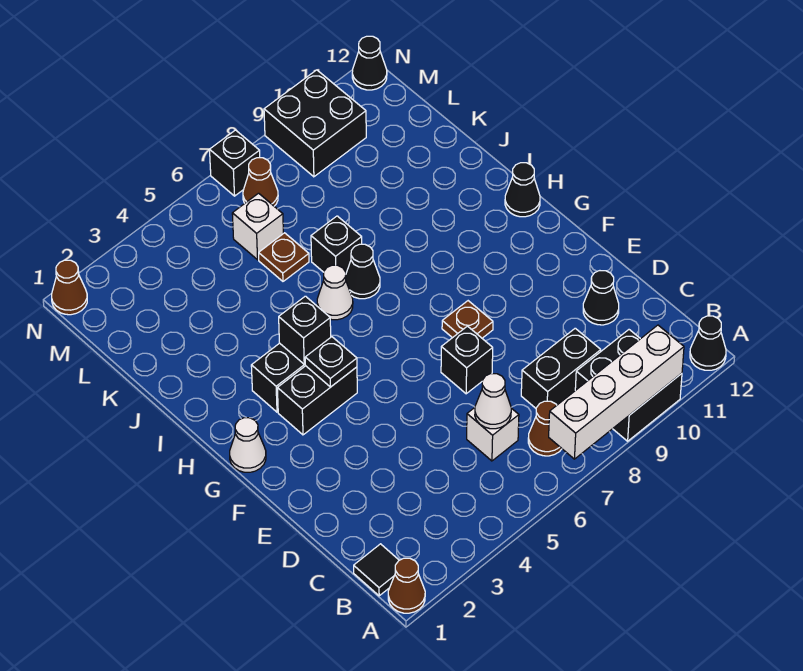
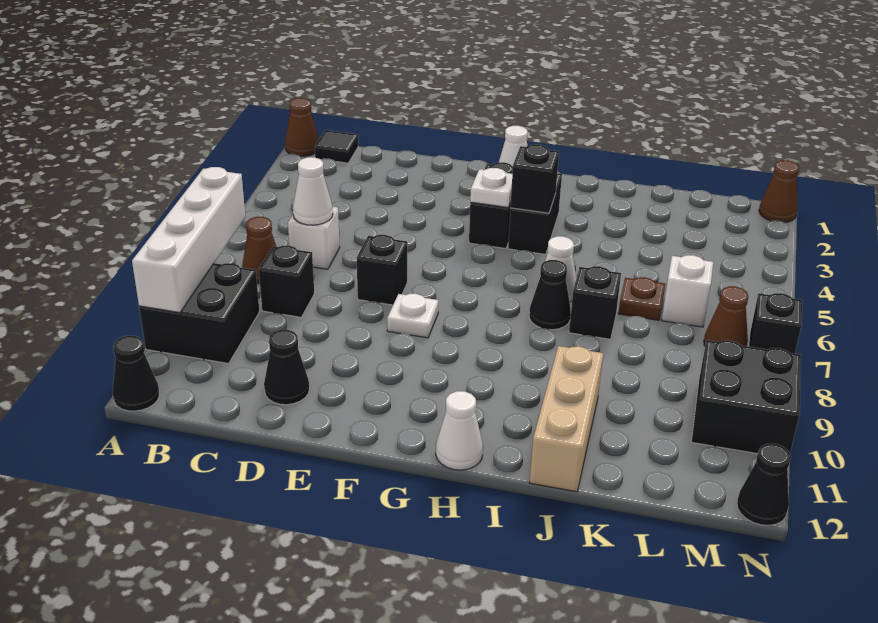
black brick C8:C9 level 1 -> black brick C8 level 1
brown plate F8 level 1 -> white plate F8 level 1
black plate G4 level 2 -> white plate G4 level 2
black cone H12 level 1 -> white cone H12 level 1
none -> tan brick J10:J12 level 1

